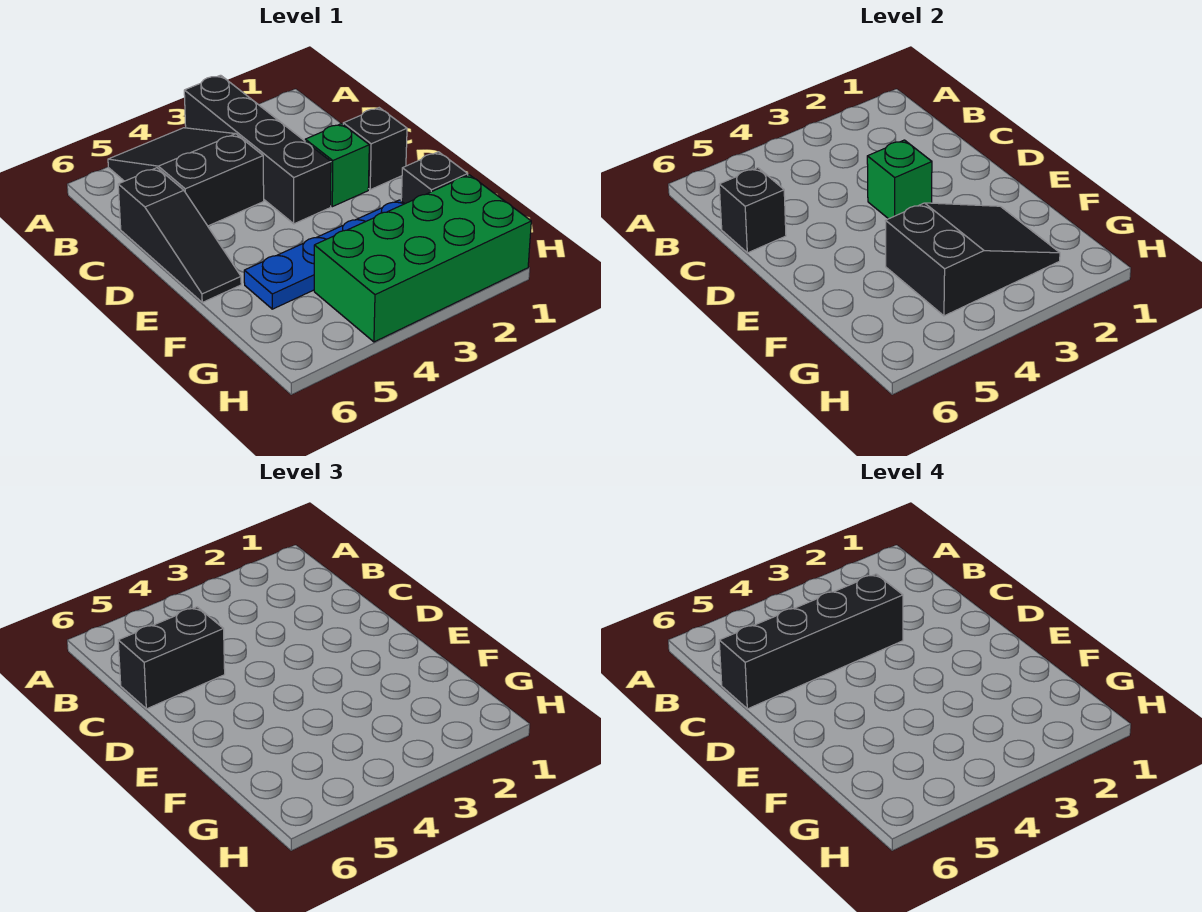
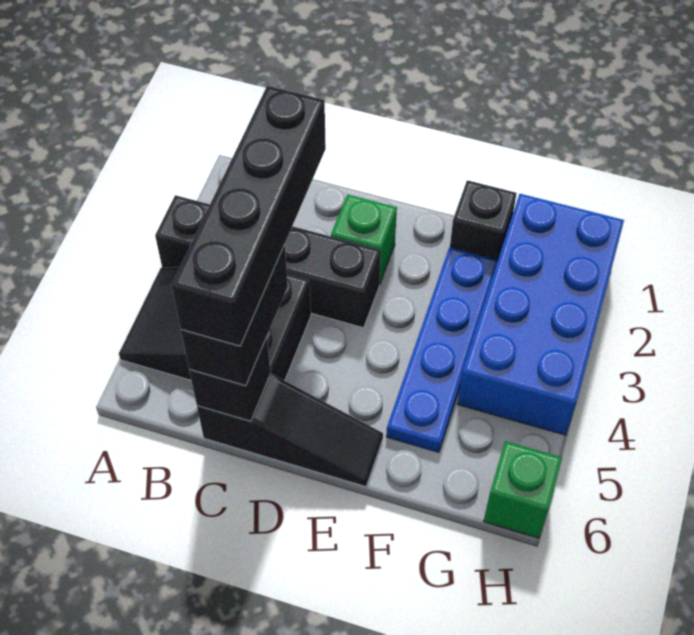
black brick D1 level 1 -> none
green brick D3 level 2 -> green brick H6 level 1
black slope F2:G4 level 2 top 4 -> none
green brick G1:H4 level 1 -> blue brick G1:H4 level 1

